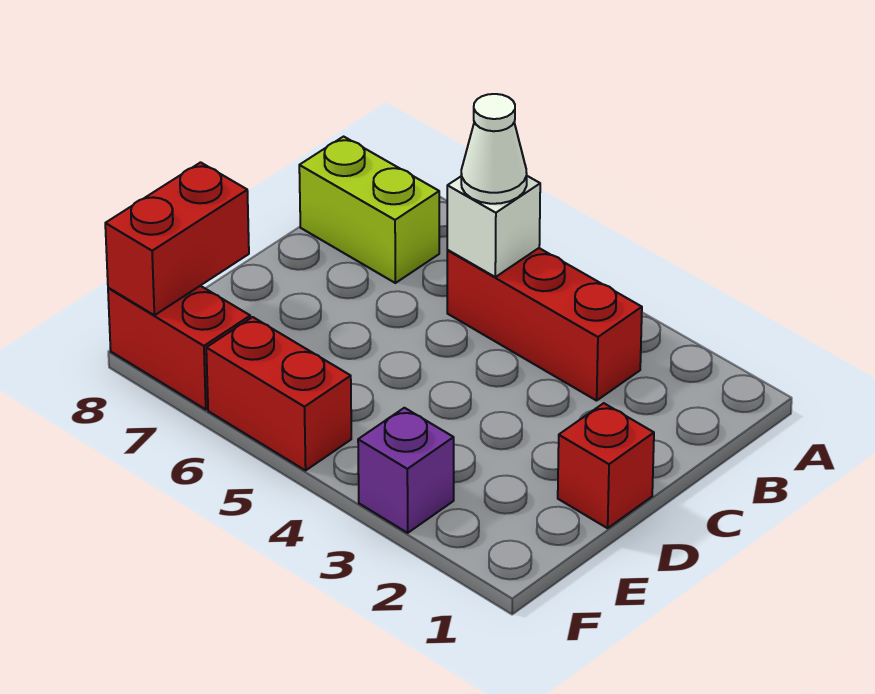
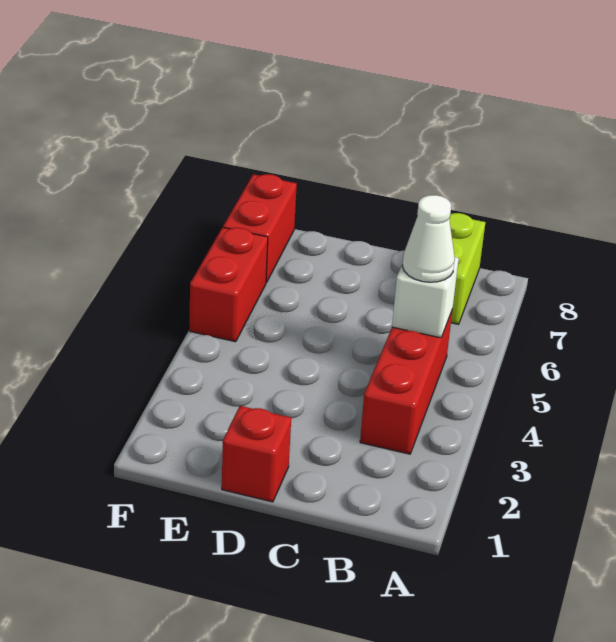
red brick E8:F8 level 2 -> none
purple brick F3 level 1 -> none

